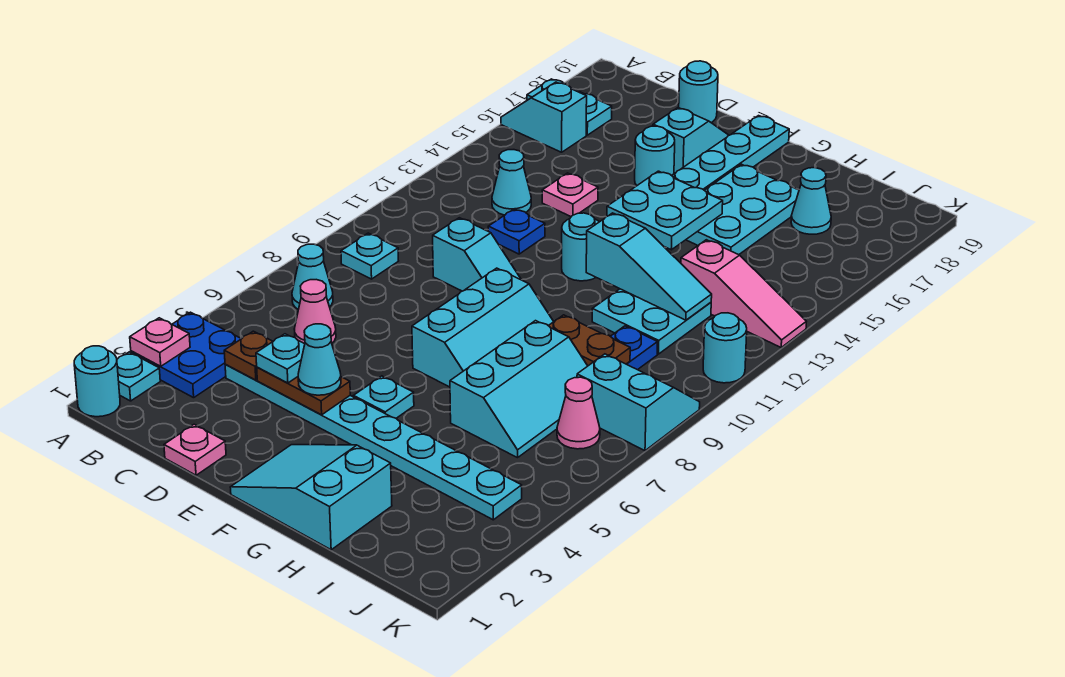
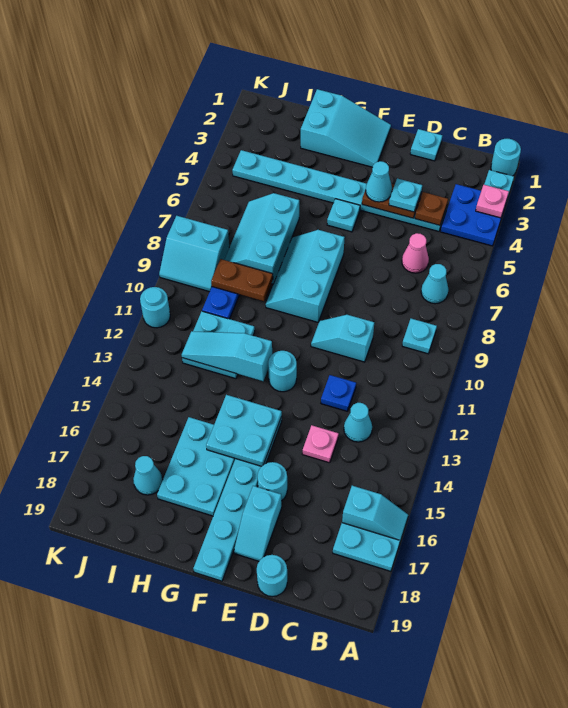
pink plate D1 level 1 -> cyan plate D1 level 1
pink slope I13:K13 level 1 top I -> none
pink cone J7 level 1 -> none

